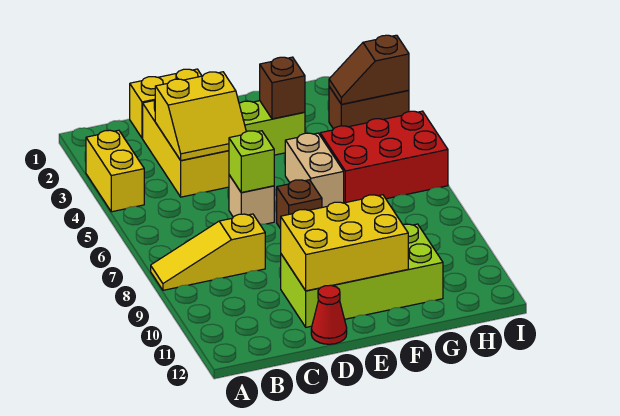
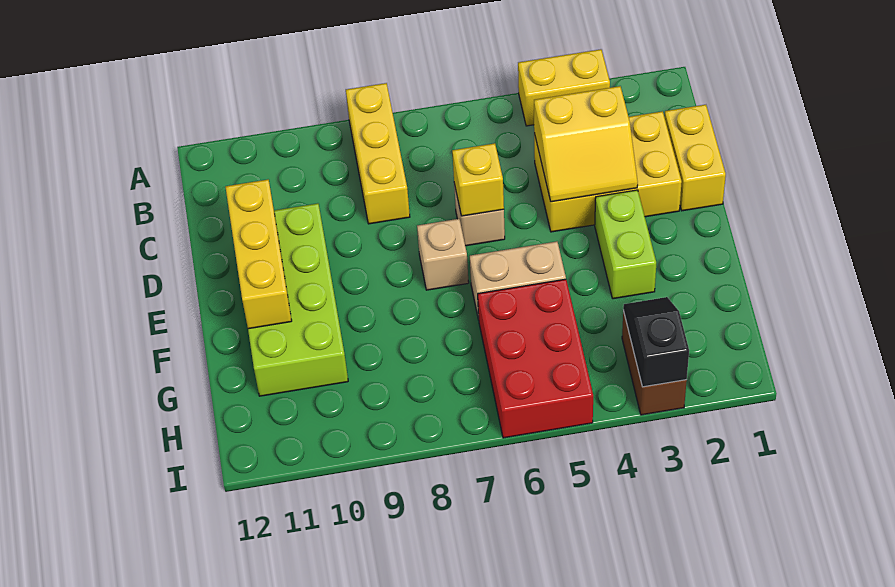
yellow slope A8:C8 level 1 top C -> yellow brick A8:C8 level 1
yellow slope C3:D4 level 2 top 3 -> yellow slope C3:D4 level 2 top C
lime brick D6 level 2 -> yellow brick D6 level 2
yellow brick D10:F11 level 2 -> yellow brick D11:F11 level 2
red cone D12 level 1 -> none
brown brick E7 level 1 -> tan brick E7 level 1
brown brick F3 level 2 -> none
brown slope H3:I3 level 2 top I -> black slope H3:I3 level 2 top I

